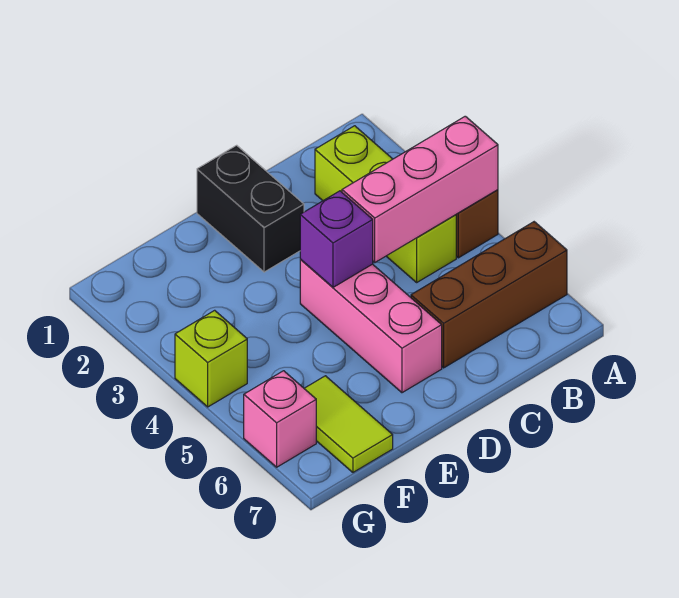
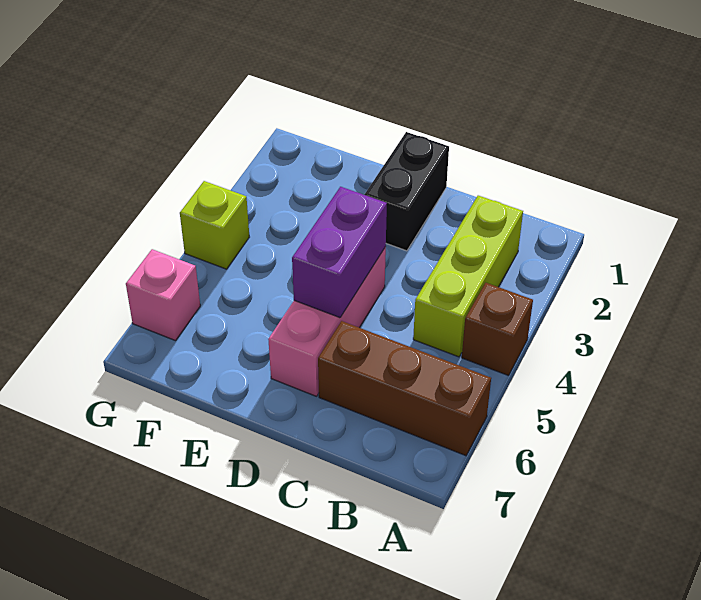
pink brick A4:C4 level 2 -> none
purple brick D4 level 2 -> purple brick D4:D5 level 2
lime tile F6:F7 level 1 -> none

